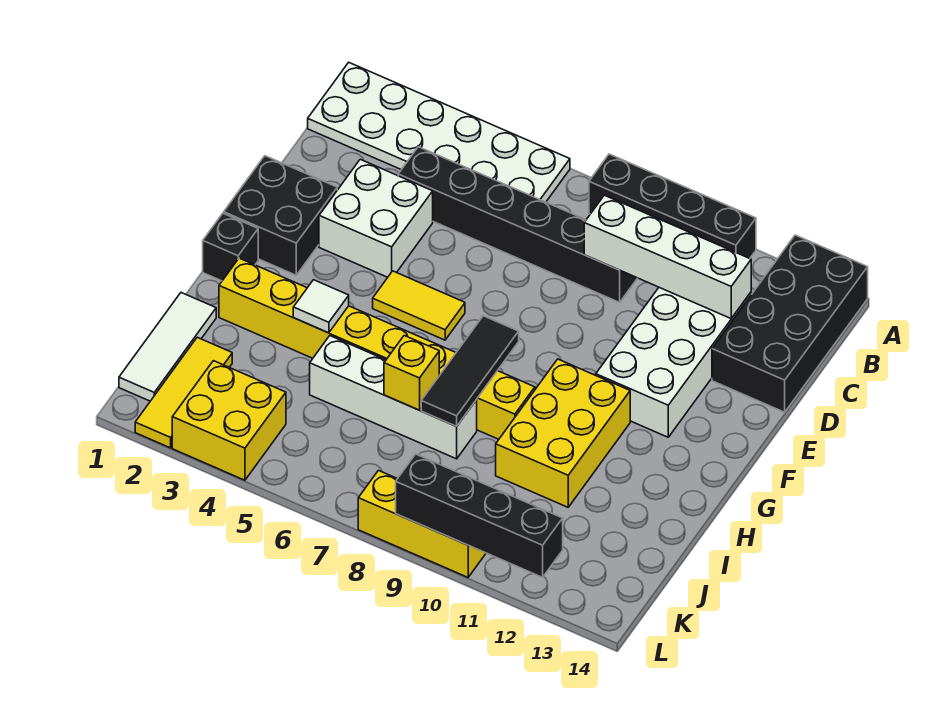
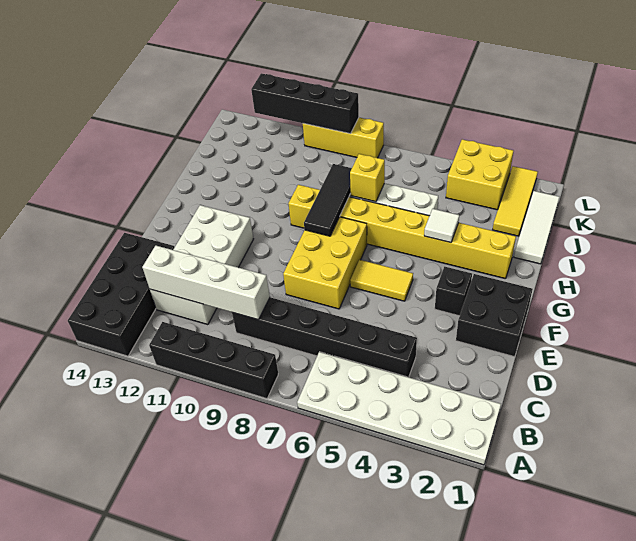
white brick D3:E4 level 1 -> none
black brick G1 level 1 -> black brick F3 level 1
yellow brick G10:I11 level 1 -> yellow brick E7:G8 level 1

